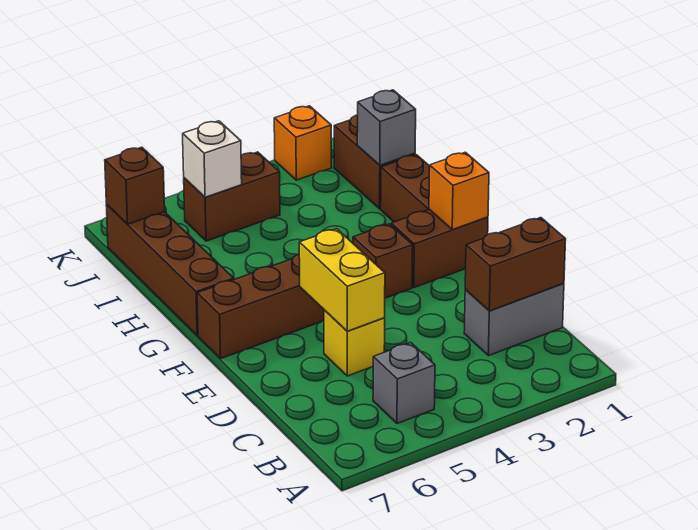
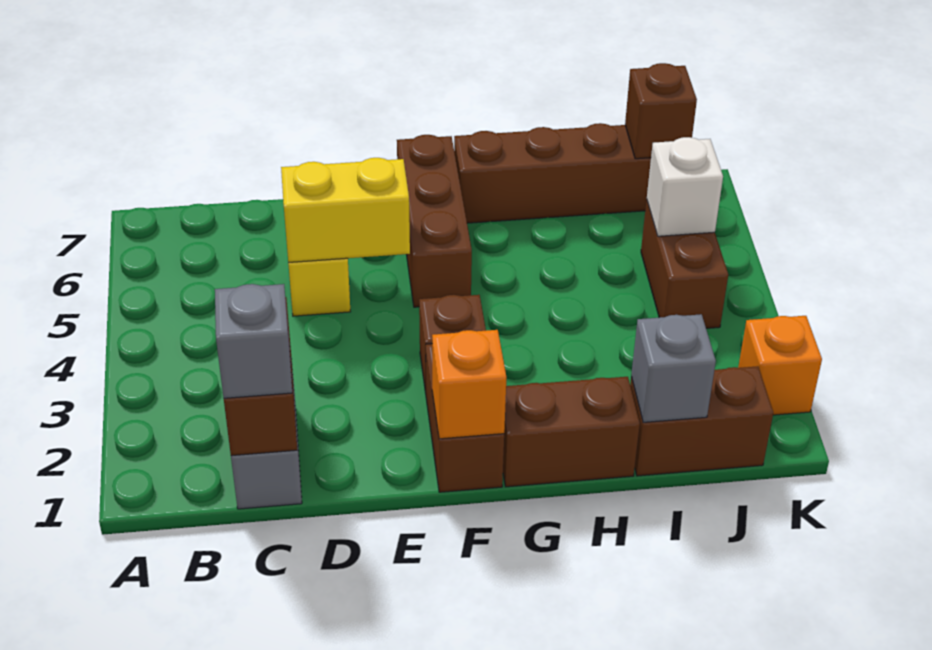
grey brick B5 level 1 -> grey brick C1 level 3

